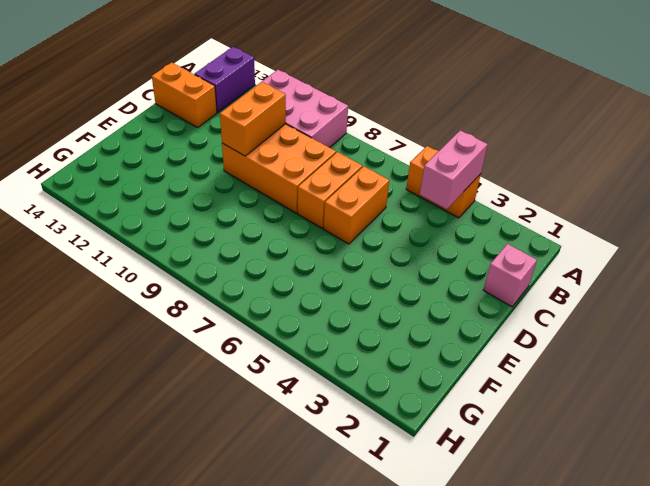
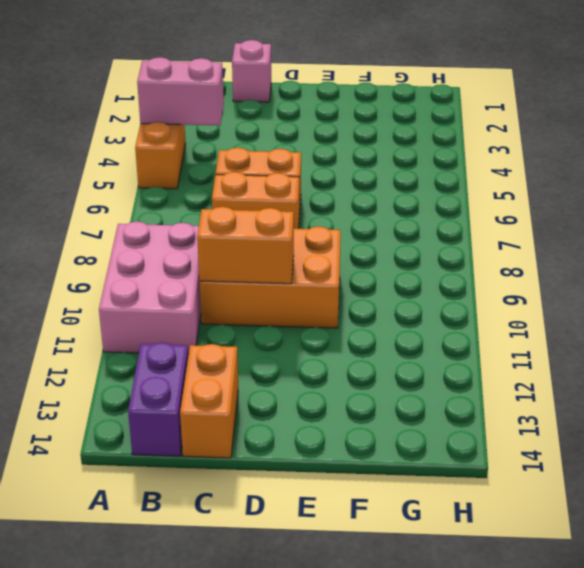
purple brick A13:B13 level 1 -> purple brick B13:B14 level 1
orange brick C8:D10 level 1 -> orange brick C9:E10 level 1

